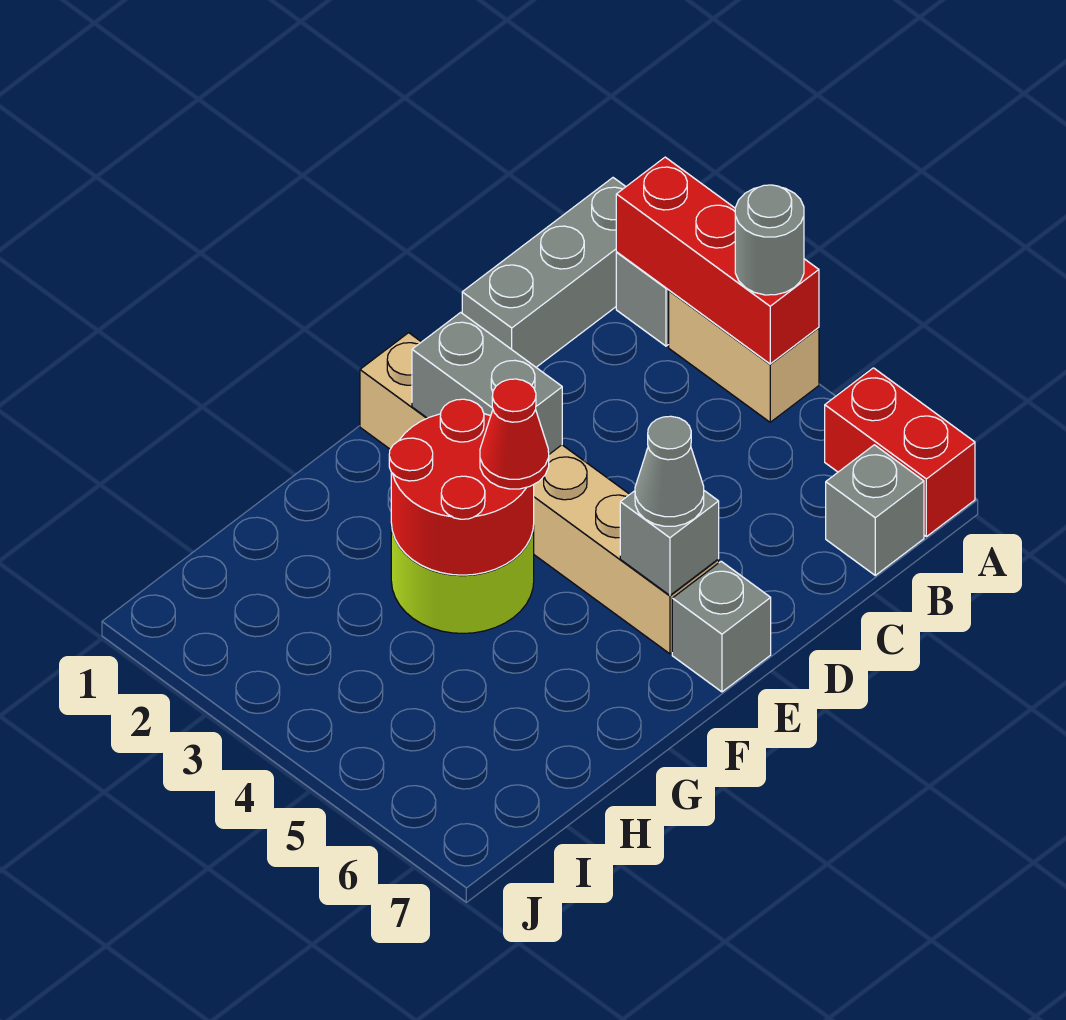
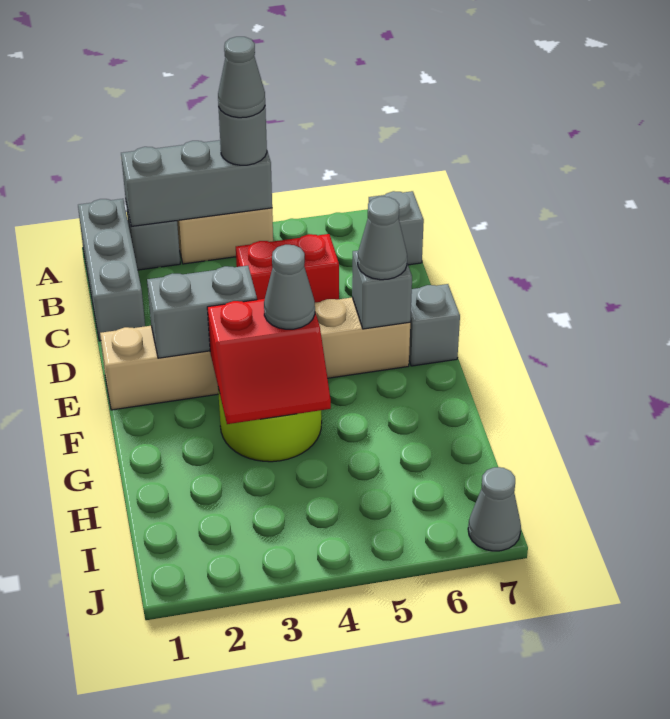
red brick A2:A4 level 2 -> grey brick A2:A4 level 2
none -> grey cone A4 level 4
red brick A6:A7 level 1 -> red brick C4:C5 level 1
red round brick F3:G4 level 2 -> red slope F3:G4 level 2 top F
red cone F4 level 3 -> grey cone F4 level 3
none -> grey cone J7 level 1

